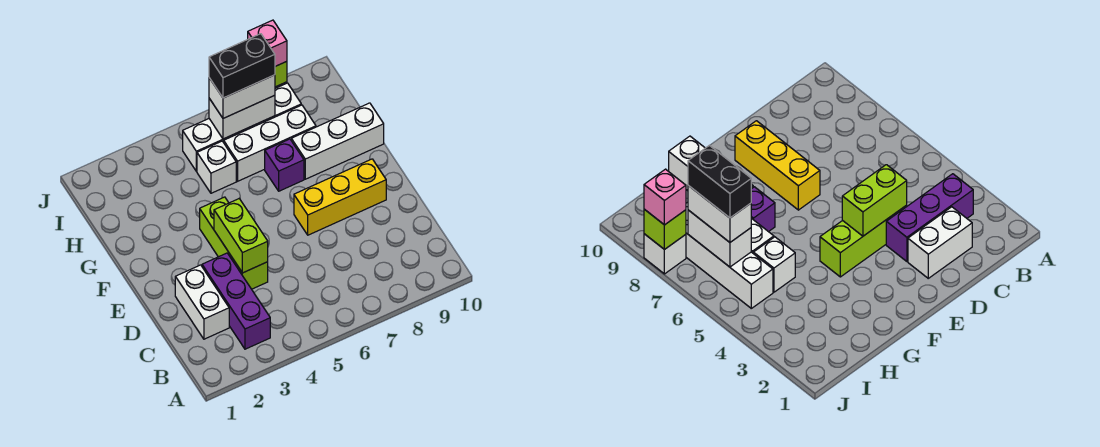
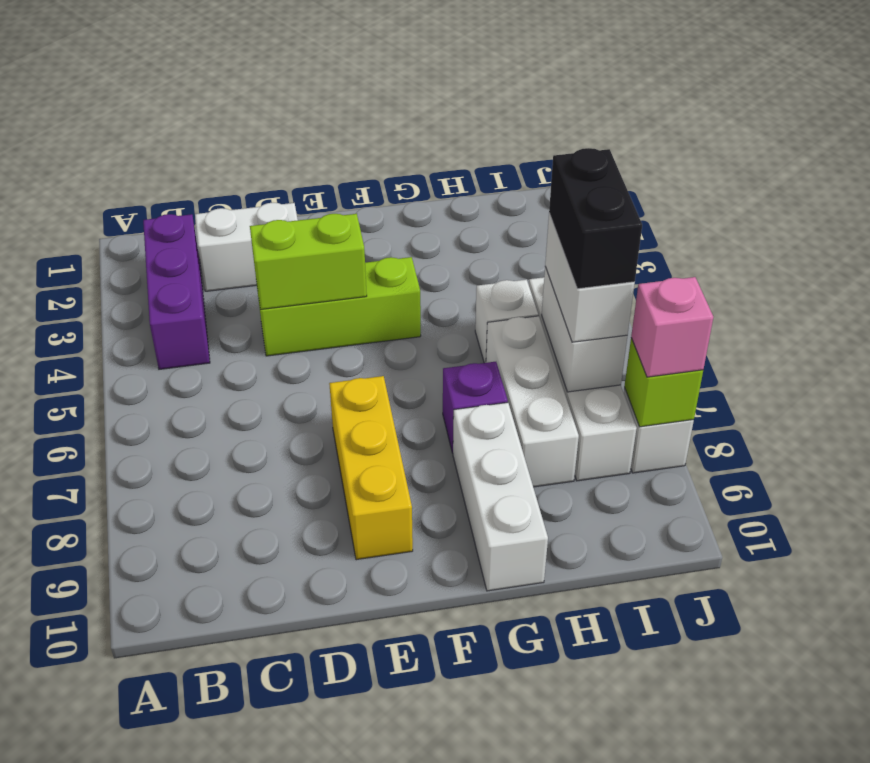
purple brick B3:D3 level 1 -> purple brick B2:B4 level 1

